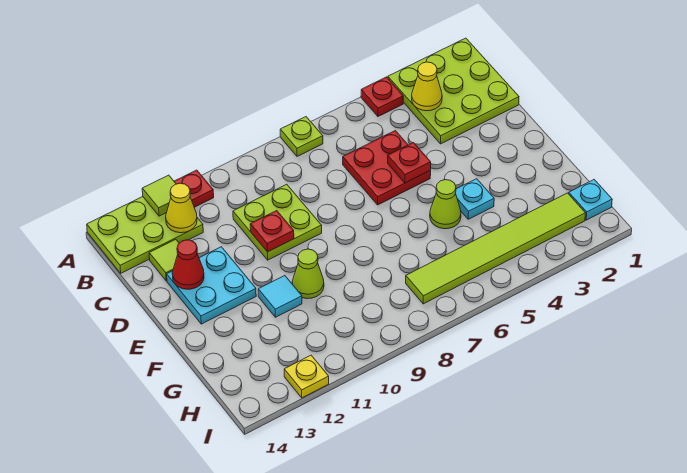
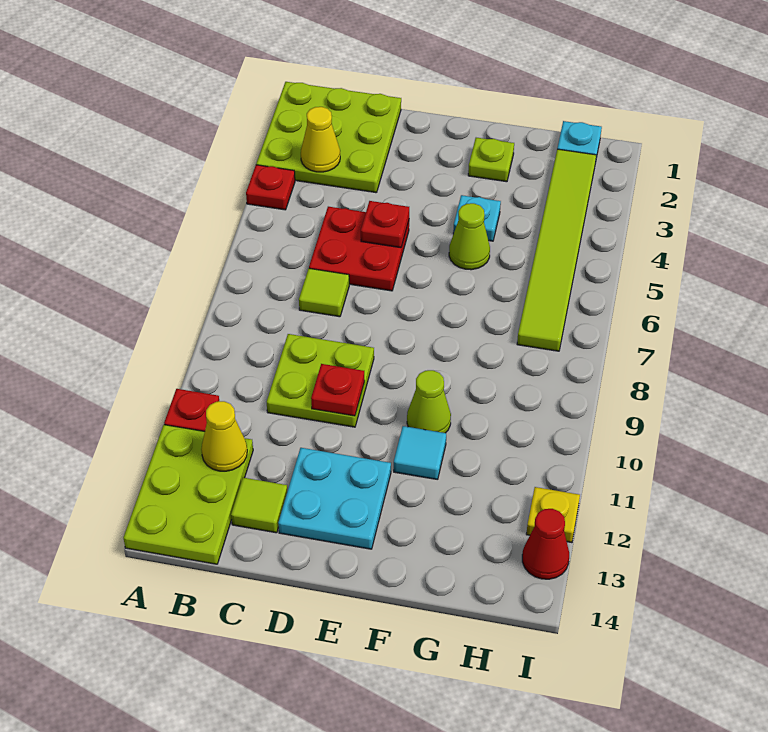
lime plate A7 level 1 -> lime plate F2 level 1
lime tile A12 level 2 -> lime tile C7 level 1
red cone D13 level 2 -> red cone I13 level 1

